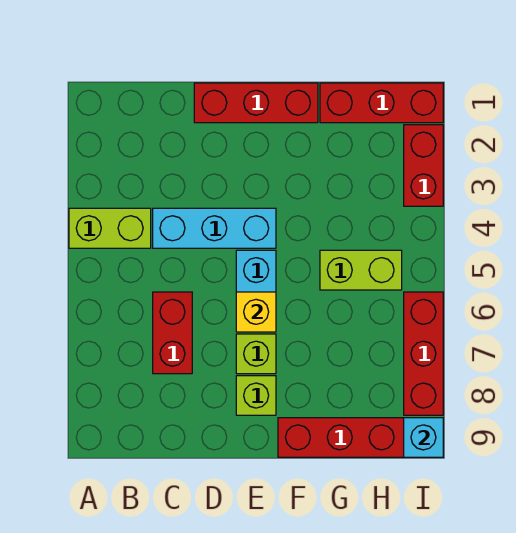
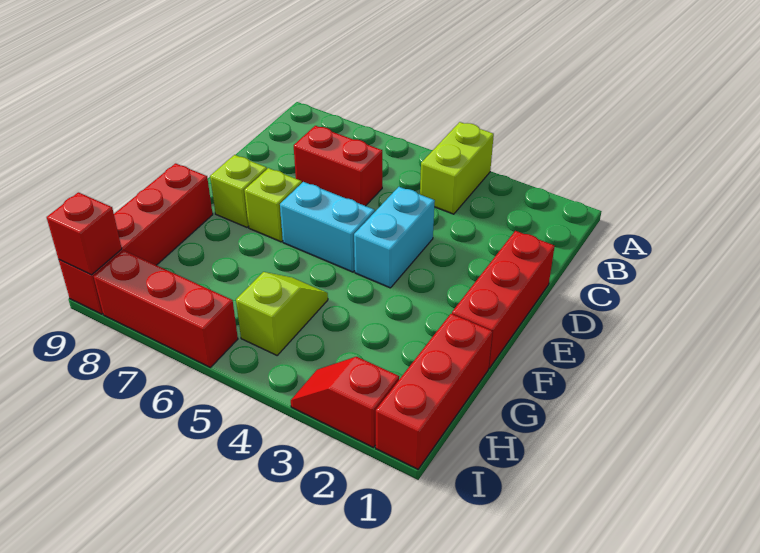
cyan brick C4:E4 level 1 -> cyan brick D4:E4 level 1
yellow brick E6 level 2 -> none
lime brick G5:H5 level 1 -> lime slope G5:H5 level 1 top H
red brick I2:I3 level 1 -> red slope I2:I3 level 1 top 2
cyan brick I9 level 2 -> red brick I9 level 2

